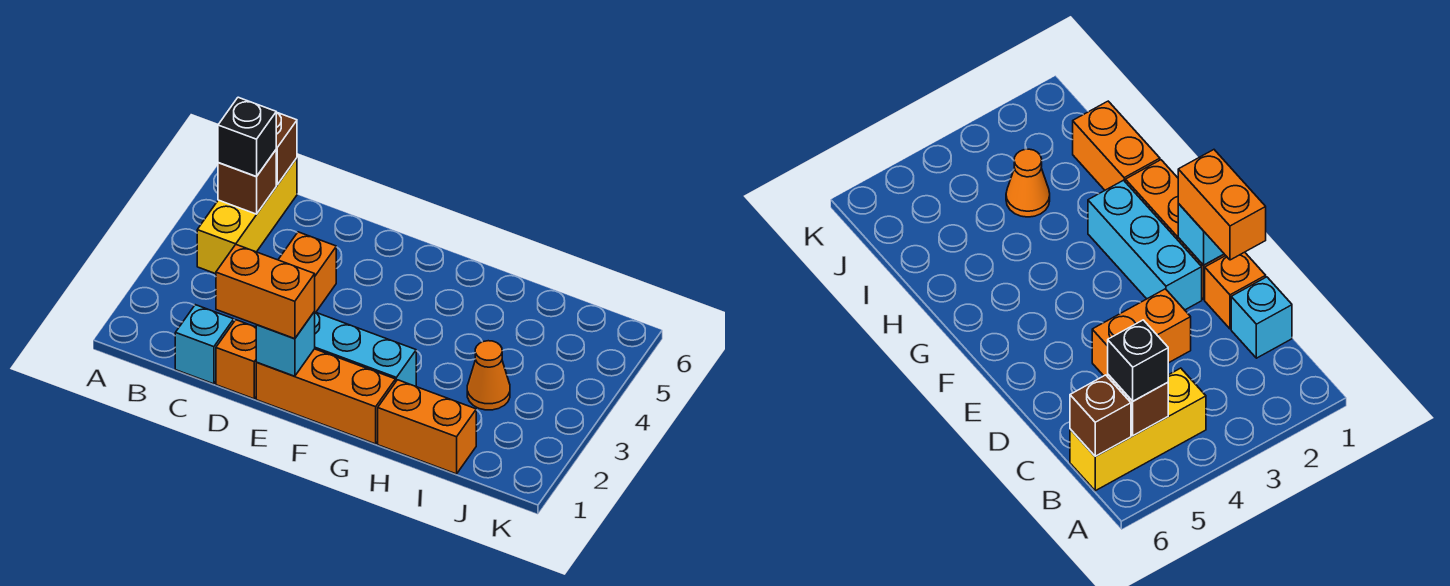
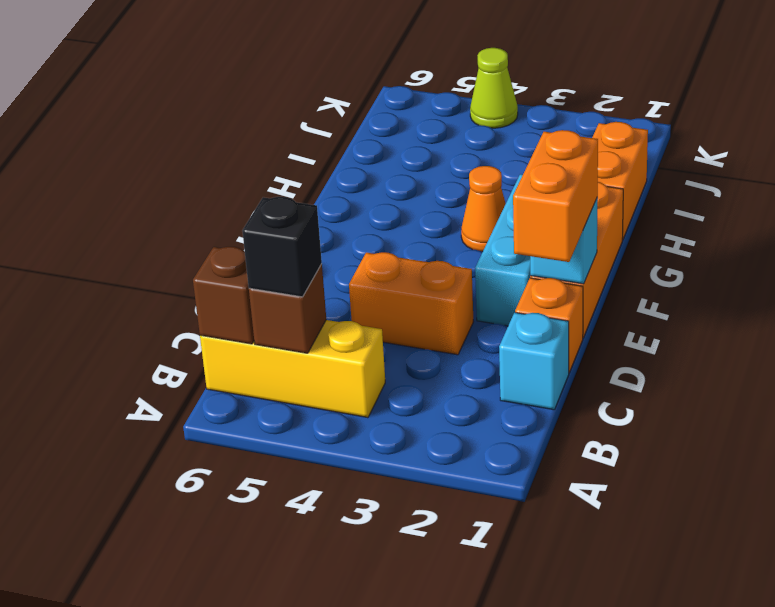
orange cone I3 level 1 -> orange cone G3 level 1
none -> lime cone K4 level 1

